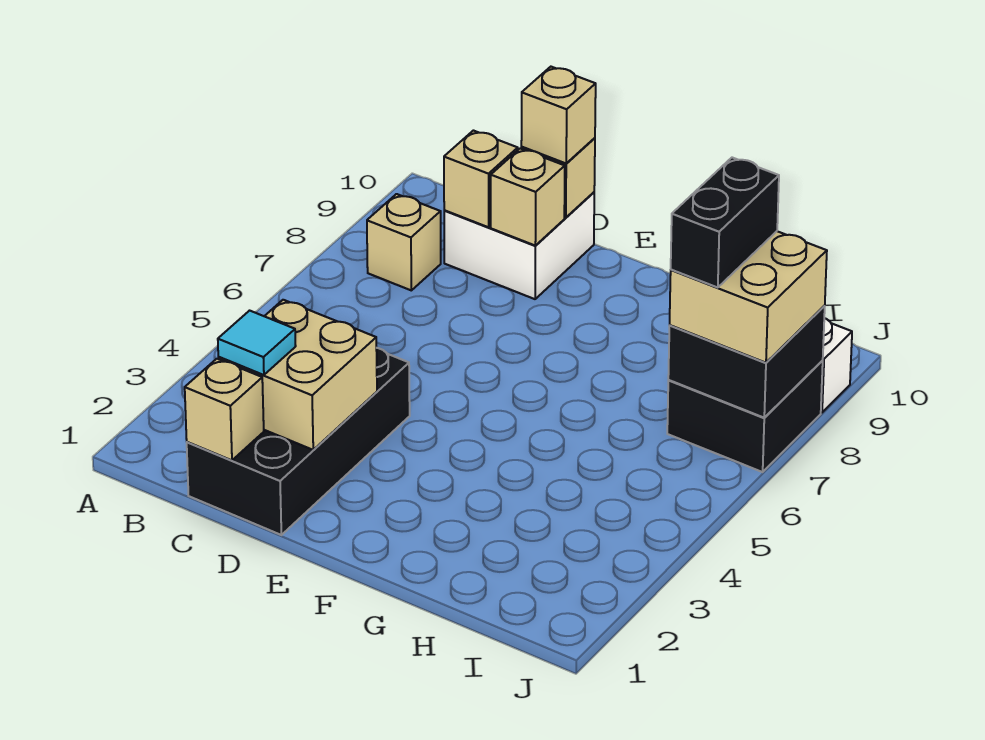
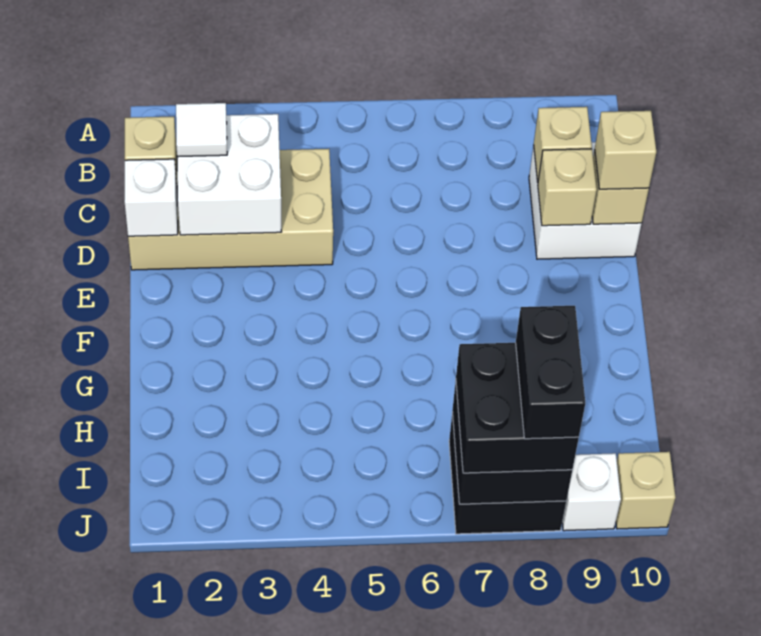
tan brick B8 level 1 -> tan brick J10 level 1
black brick C1:D4 level 1 -> tan brick C1:D4 level 1
tan brick C2:D3 level 2 -> white brick C2:D3 level 2
cyan tile C2 level 3 -> white tile C2 level 3
none -> white brick D1 level 2
tan brick I7:J8 level 3 -> black brick I7:J8 level 3
black brick I7:I8 level 4 -> black brick I8:J8 level 4

